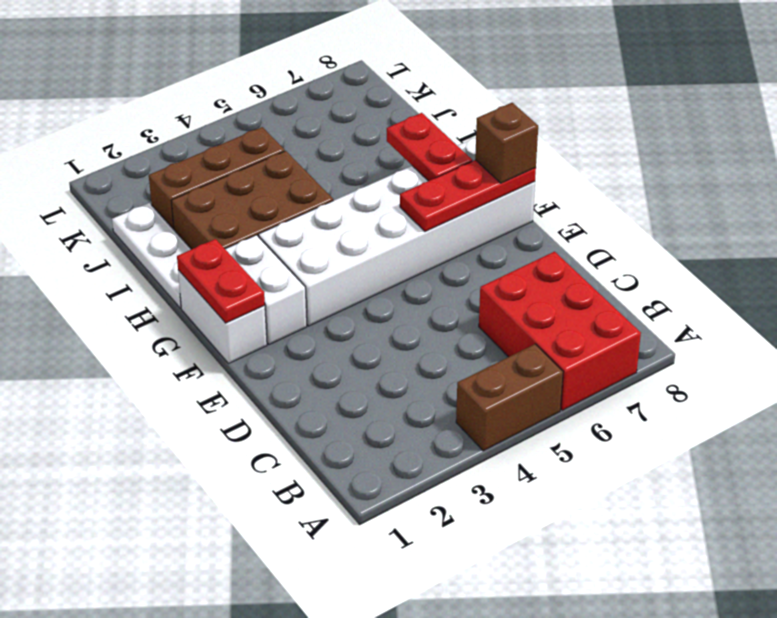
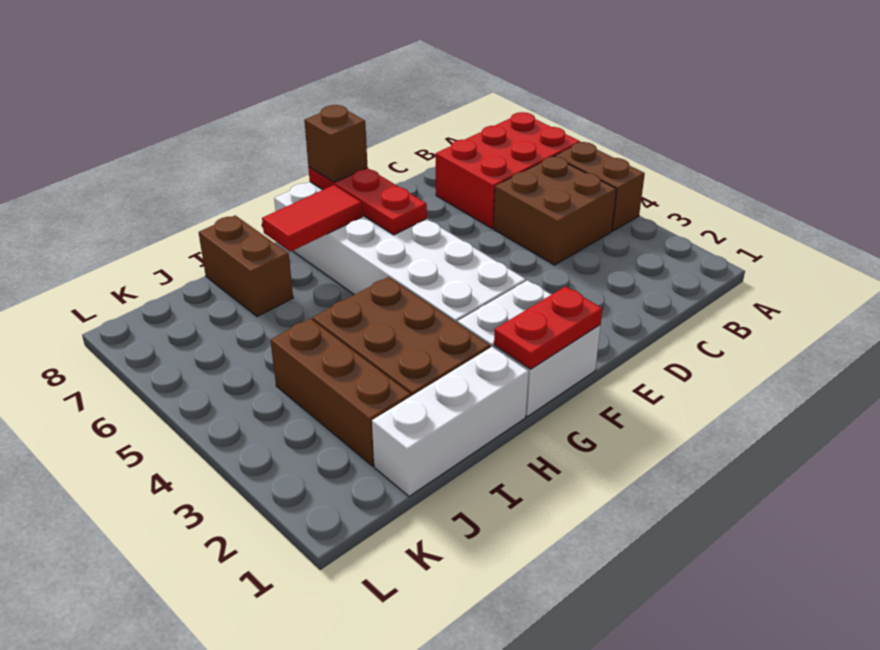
none -> brown brick B4:C5 level 1
red plate G7:H7 level 2 -> red tile G7:H7 level 2
white plate H1:J1 level 1 -> white brick H1:J1 level 1
none -> brown brick I7:I8 level 1

